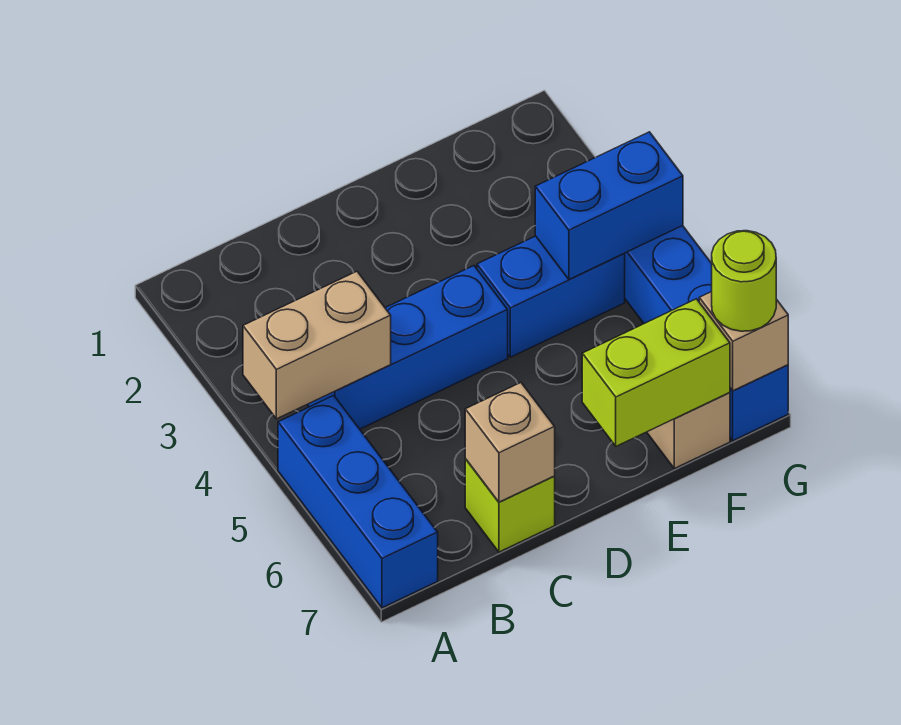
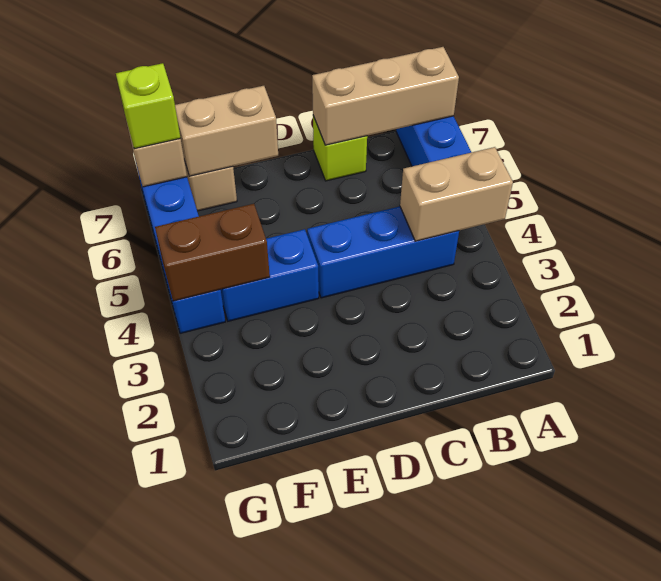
tan brick C7 level 2 -> tan brick A7:C7 level 2
lime brick E7:F7 level 2 -> tan brick E7:F7 level 2
blue brick F4:G4 level 2 -> brown brick F4:G4 level 2
lime round brick G7 level 3 -> lime brick G7 level 3

